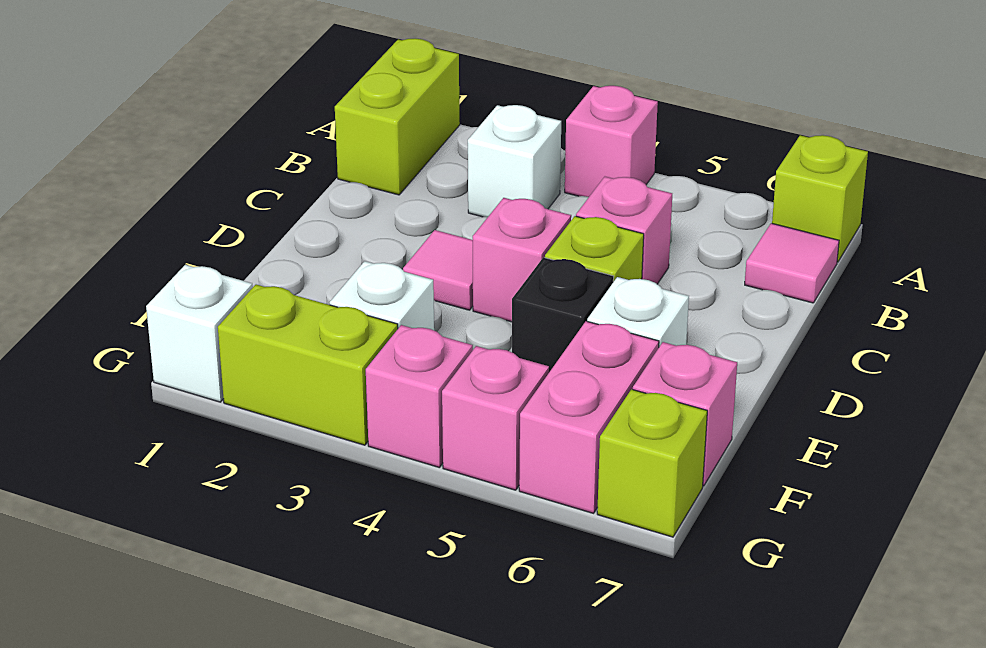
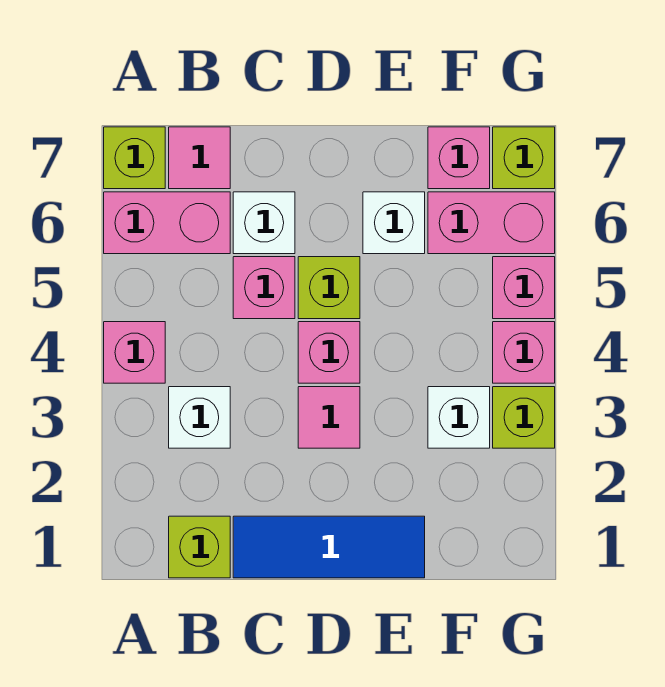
lime brick A1:B1 level 1 -> lime brick B1 level 1
none -> pink brick A6:B6 level 1
none -> blue tile C1:E1 level 1
black brick E5 level 1 -> none
white brick G1 level 1 -> white brick C6 level 1
lime brick G2:G3 level 1 -> lime brick G3 level 1

